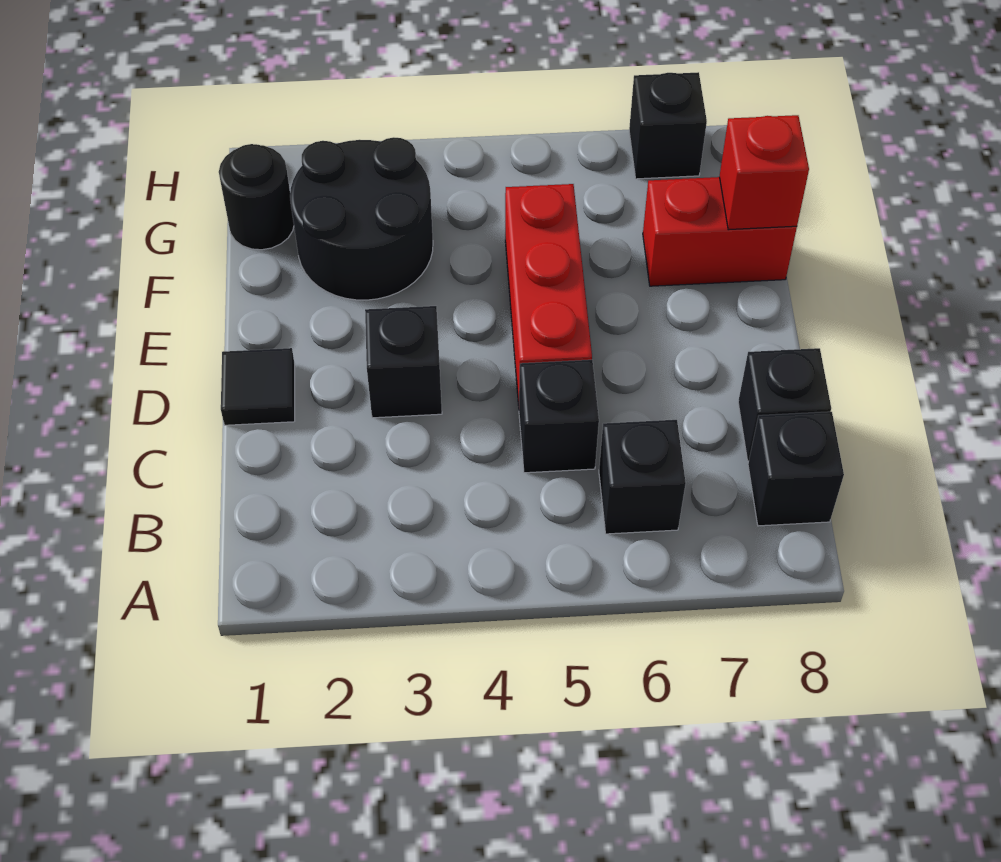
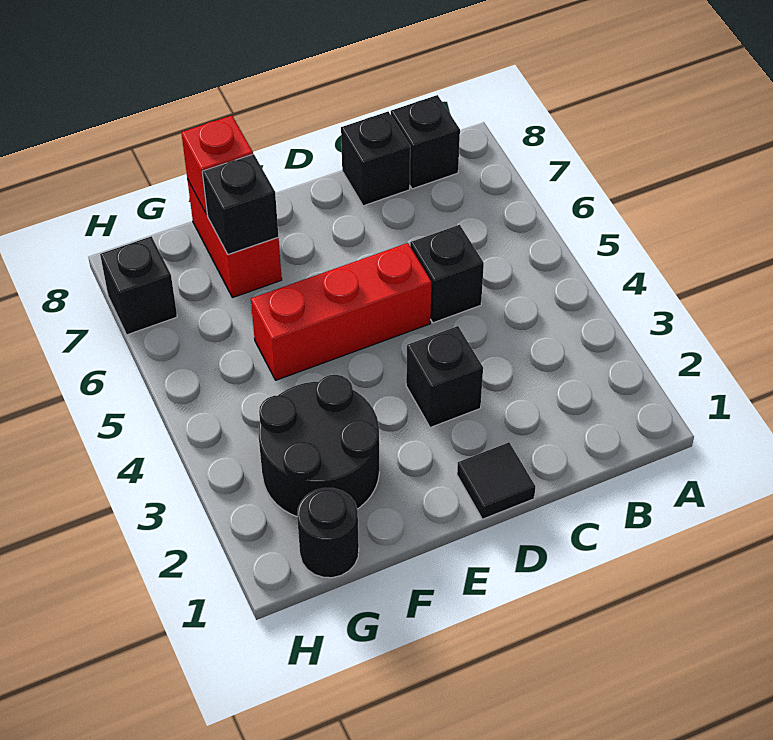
black brick B6 level 1 -> black brick F7 level 2

